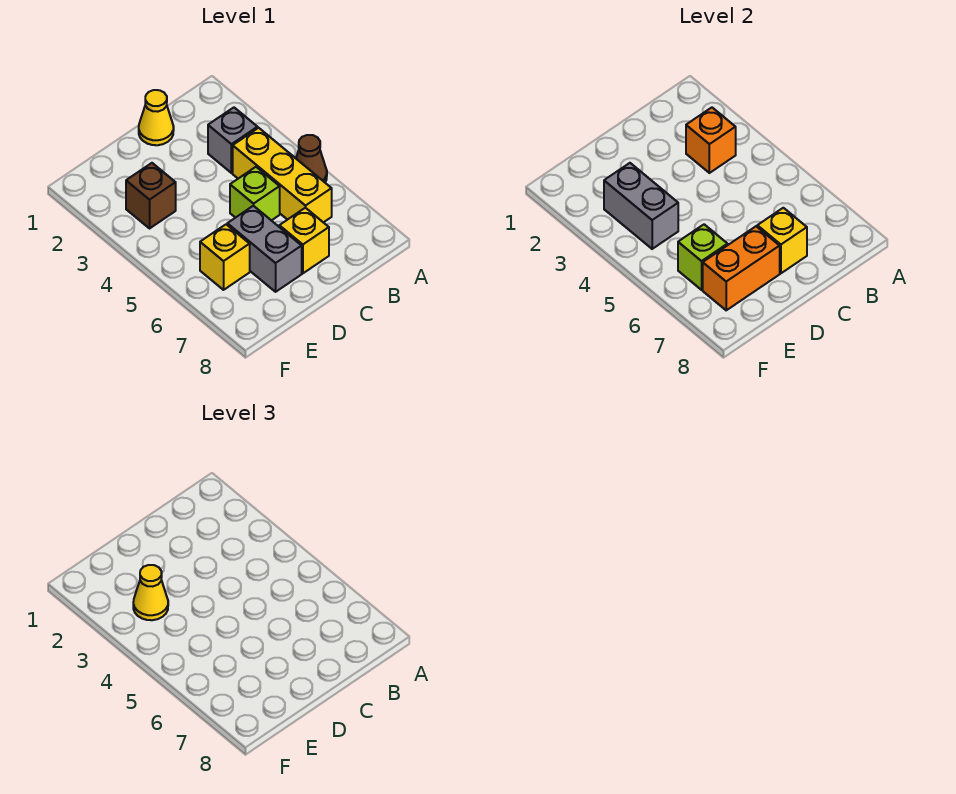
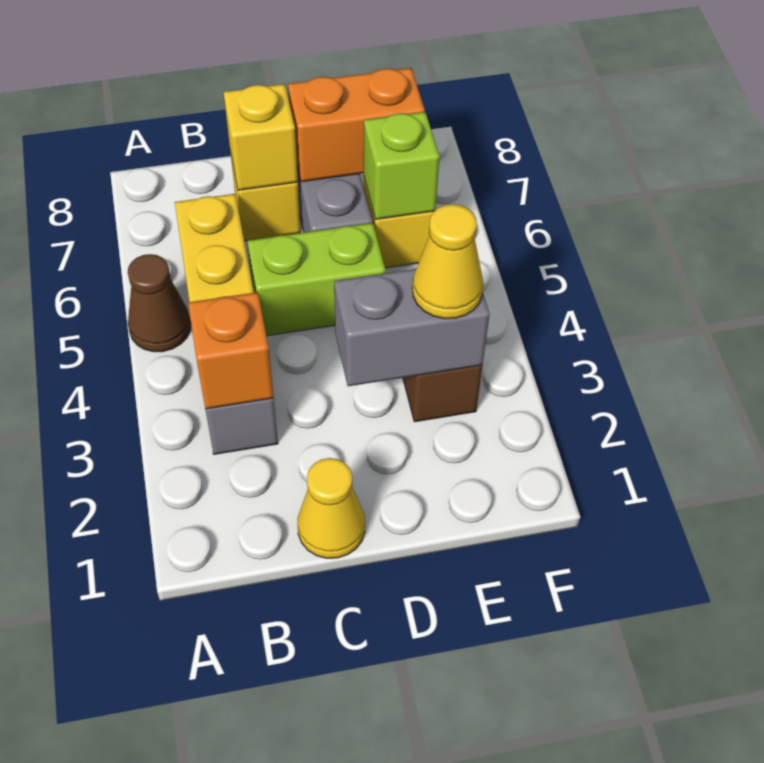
lime brick C5 level 1 -> lime brick C5:D5 level 1
grey brick E3:E4 level 2 -> grey brick D3:E3 level 2

